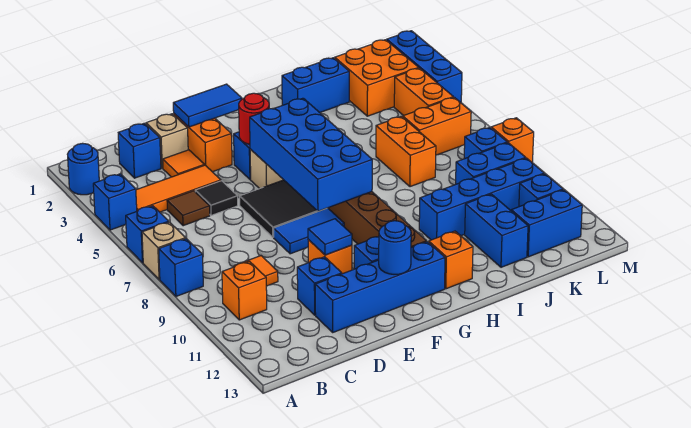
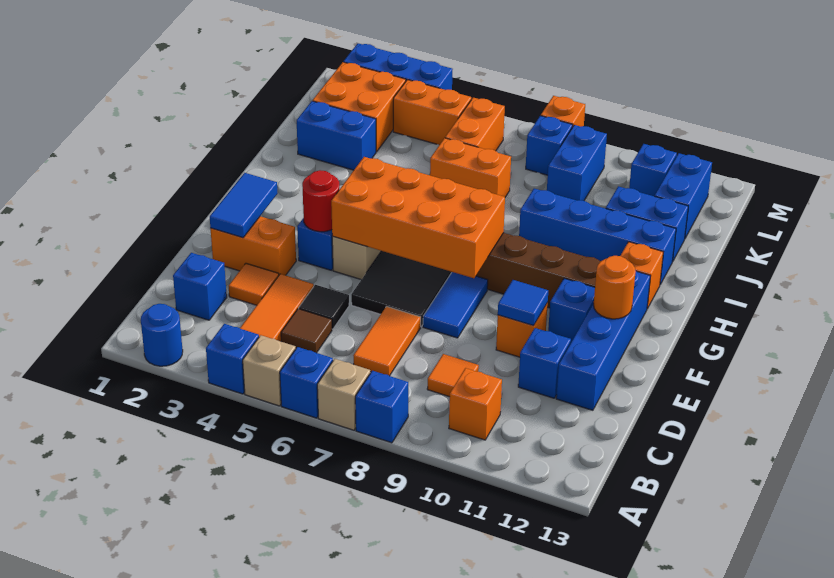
none -> orange tile C7:D7 level 1
tan brick D2 level 1 -> tan brick A5 level 1
blue brick F5:G8 level 2 -> orange brick F5:G8 level 2
blue round brick F12 level 2 -> orange round brick F12 level 2
blue brick I2:J2 level 1 -> blue brick J2:J3 level 1
blue brick I10:L10 level 1 -> blue brick I9:I12 level 1

